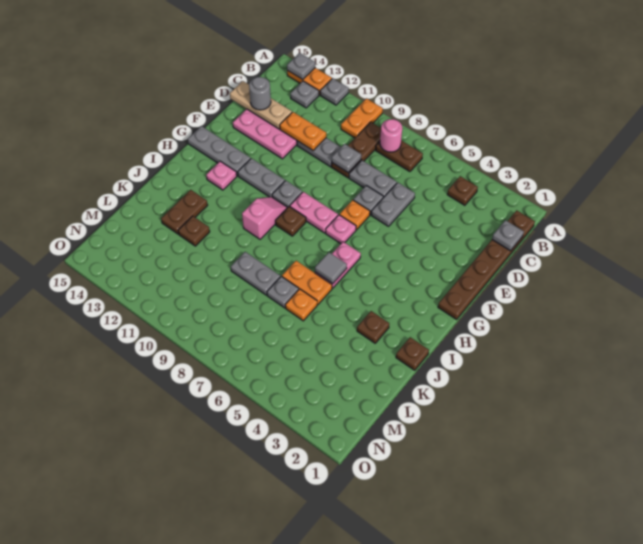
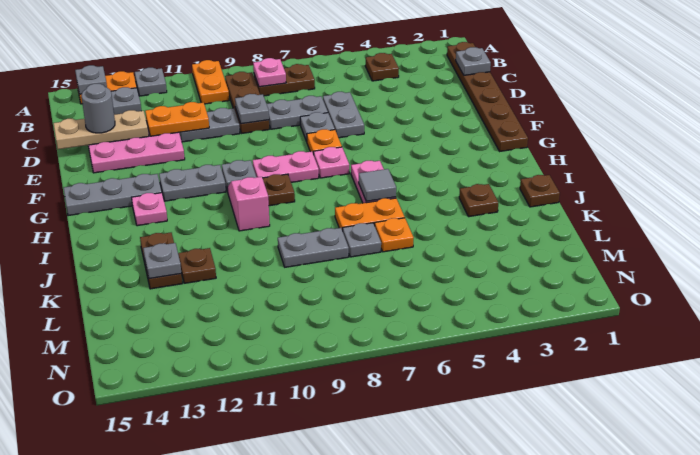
pink round brick B8 level 2 -> pink plate B8 level 2
none -> grey plate K13 level 2

